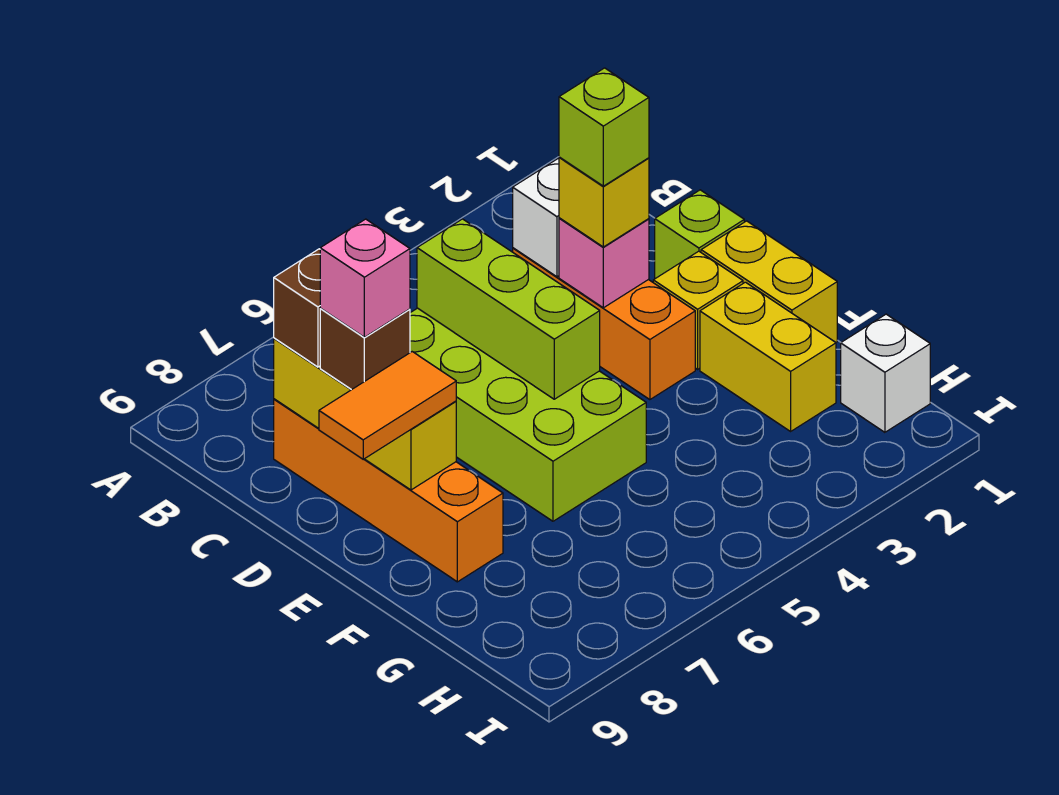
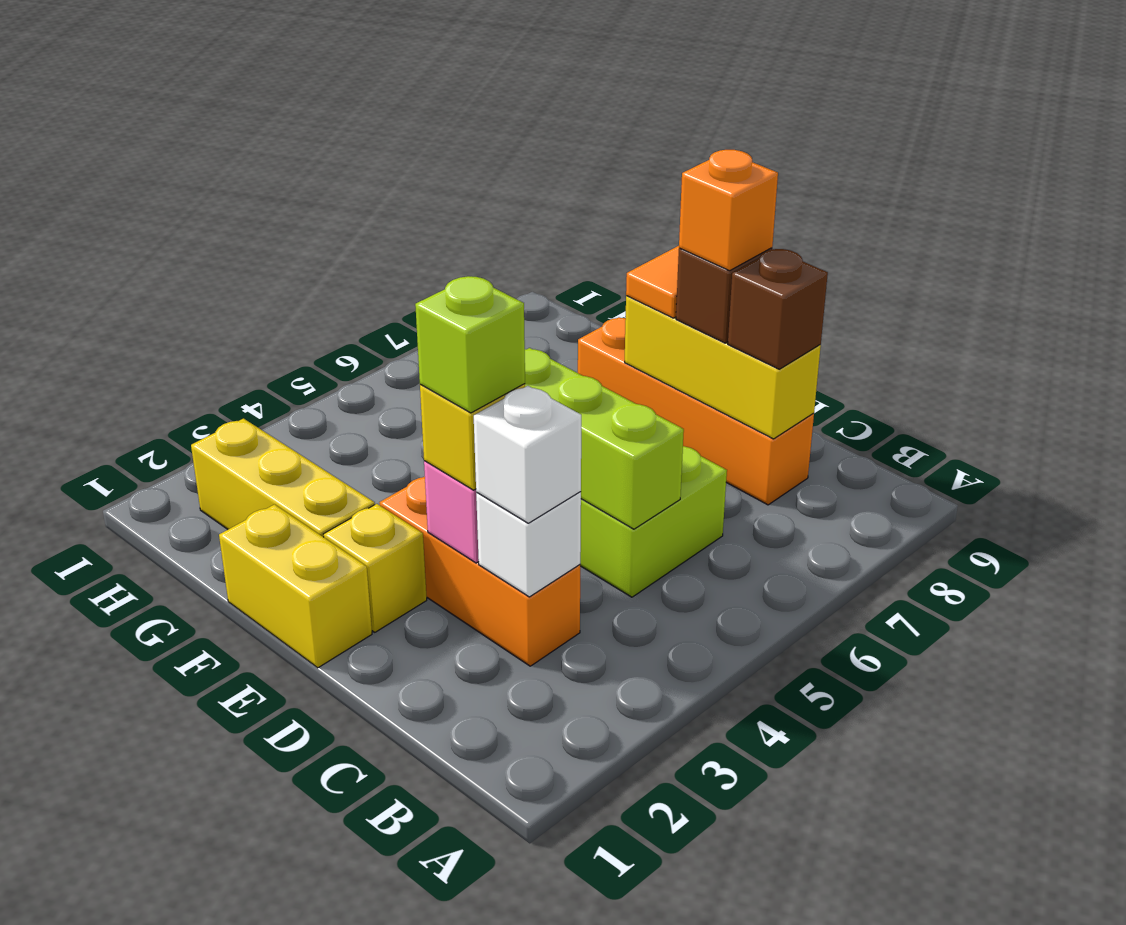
lime brick D1 level 1 -> none
pink brick D8 level 4 -> orange brick D8 level 4
yellow brick F2:G2 level 1 -> yellow brick F2:H2 level 1
white brick H1 level 1 -> white brick C3 level 3

